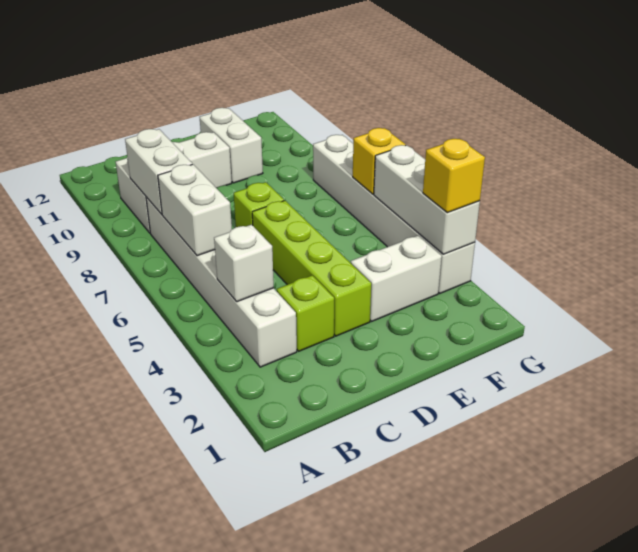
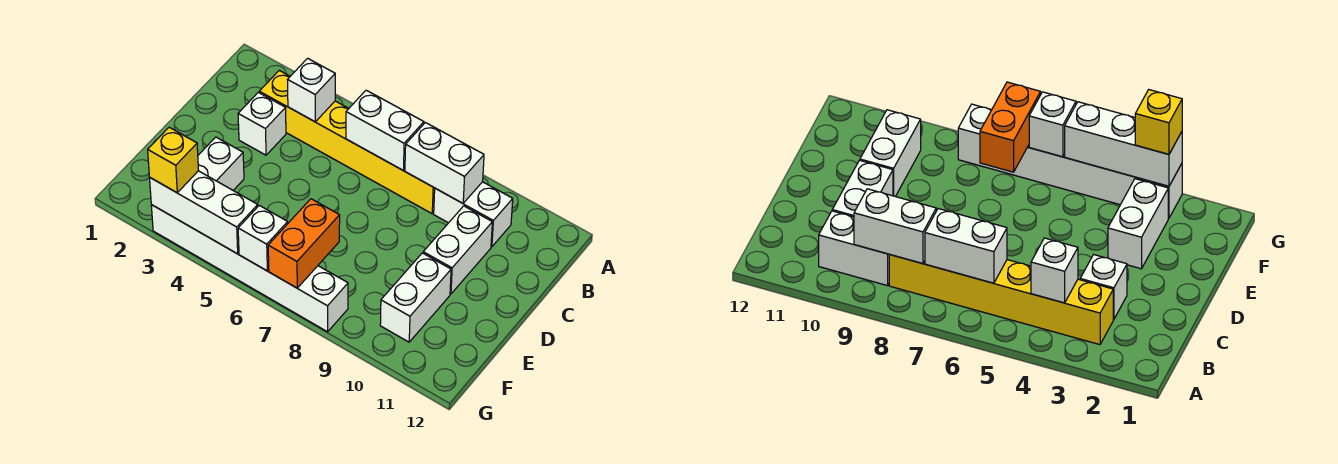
white brick B3:B8 level 1 -> yellow brick B3:B8 level 1
lime brick C3 level 1 -> white brick C3 level 1
lime brick D3:D6 level 1 -> none
lime brick D7 level 1 -> none
white brick E10:E11 level 1 -> white brick E10:F10 level 1
none -> orange brick F7:G7 level 2
yellow brick G6 level 2 -> white brick G6 level 2

